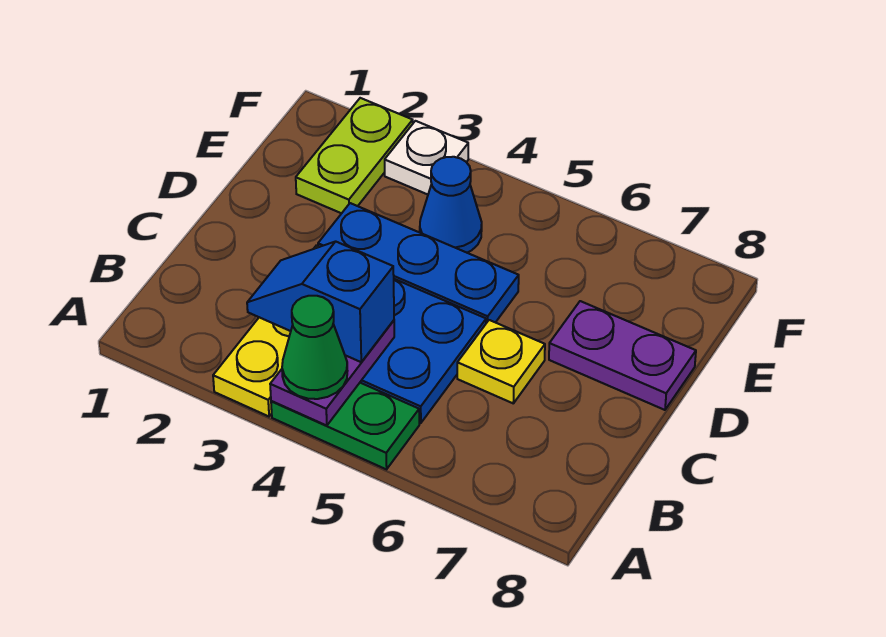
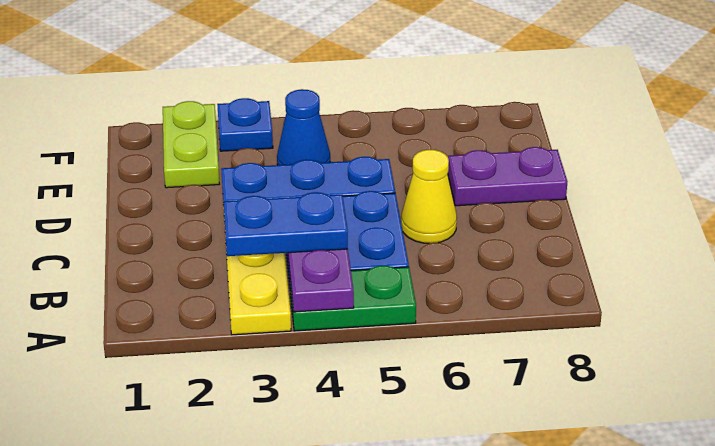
green cone A4 level 3 -> none
blue slope B3:B4 level 3 top 4 -> blue plate B3:B4 level 3
yellow plate C6 level 1 -> yellow cone C6 level 1
white plate F3 level 1 -> blue plate F3 level 1

